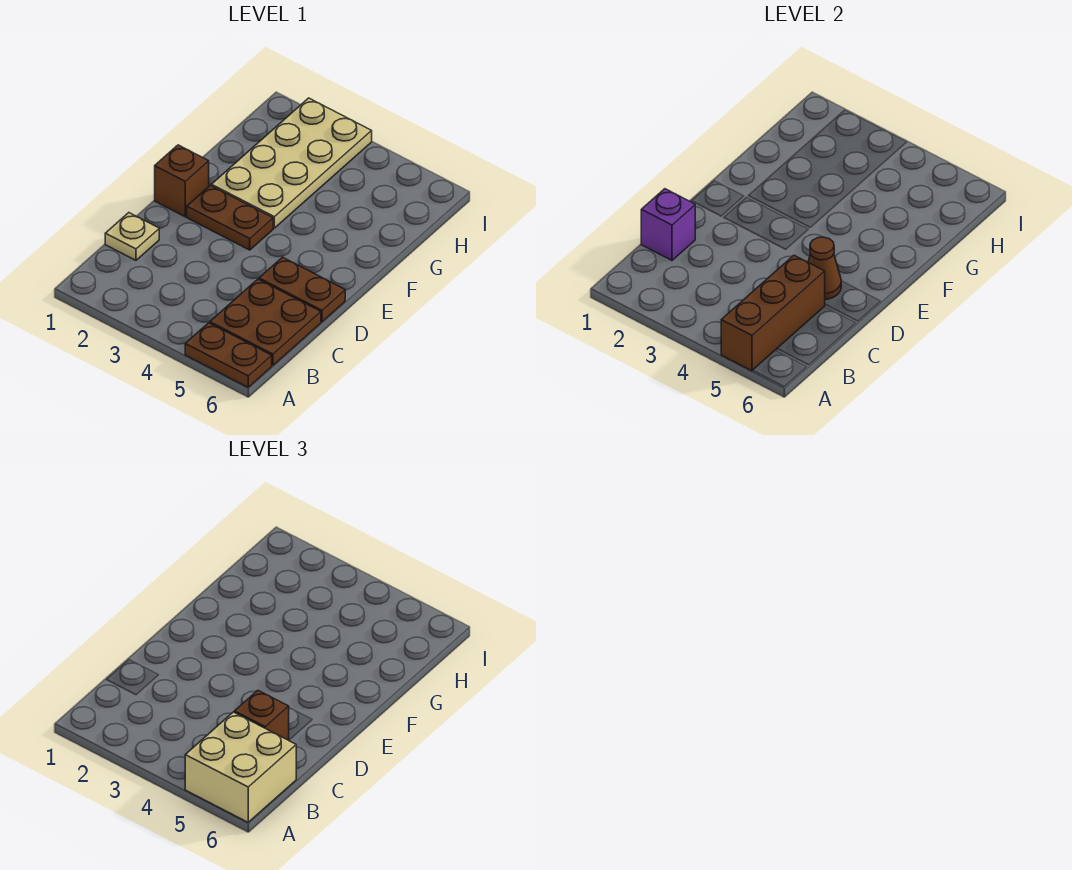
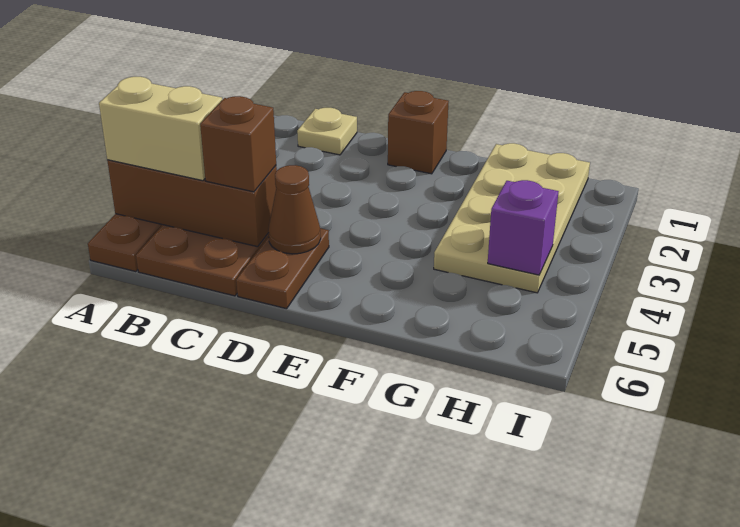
tan brick A5:B6 level 3 -> tan brick A5:B5 level 3
purple brick C1 level 2 -> purple brick H4 level 2
brown plate E2:E3 level 1 -> none
tan plate F2:I3 level 1 -> tan plate G1:H4 level 1

